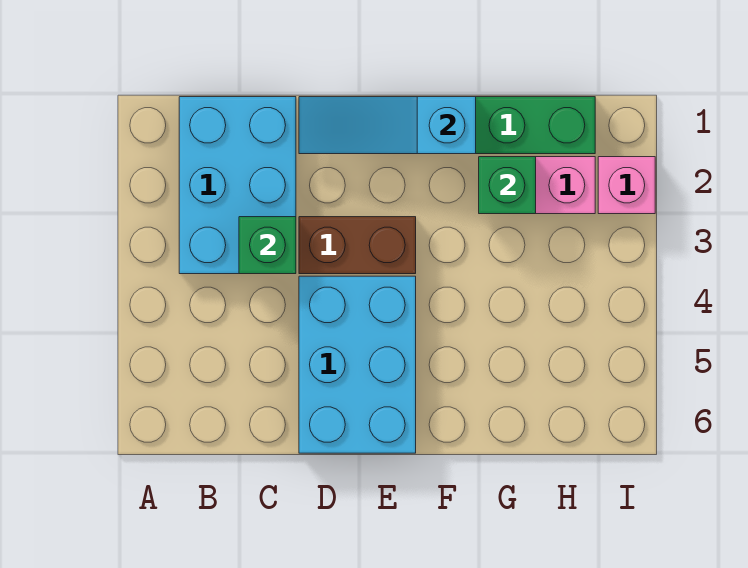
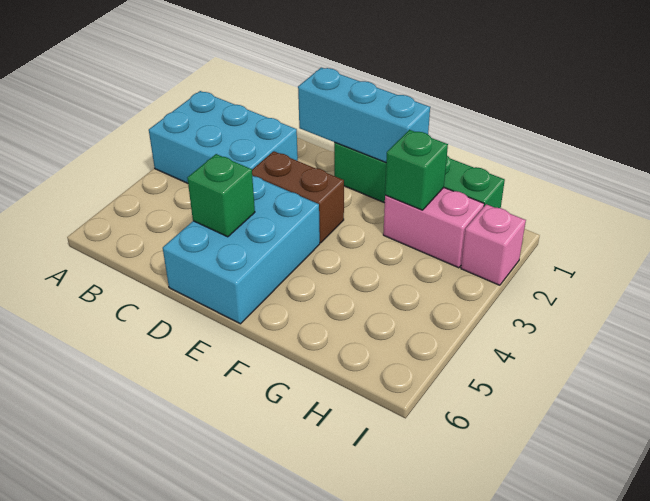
cyan brick B1:C3 level 1 -> cyan brick A2:C3 level 1
green brick C3 level 2 -> green brick D5 level 2
cyan slope D1:F1 level 2 top F -> cyan brick D1:F1 level 2

